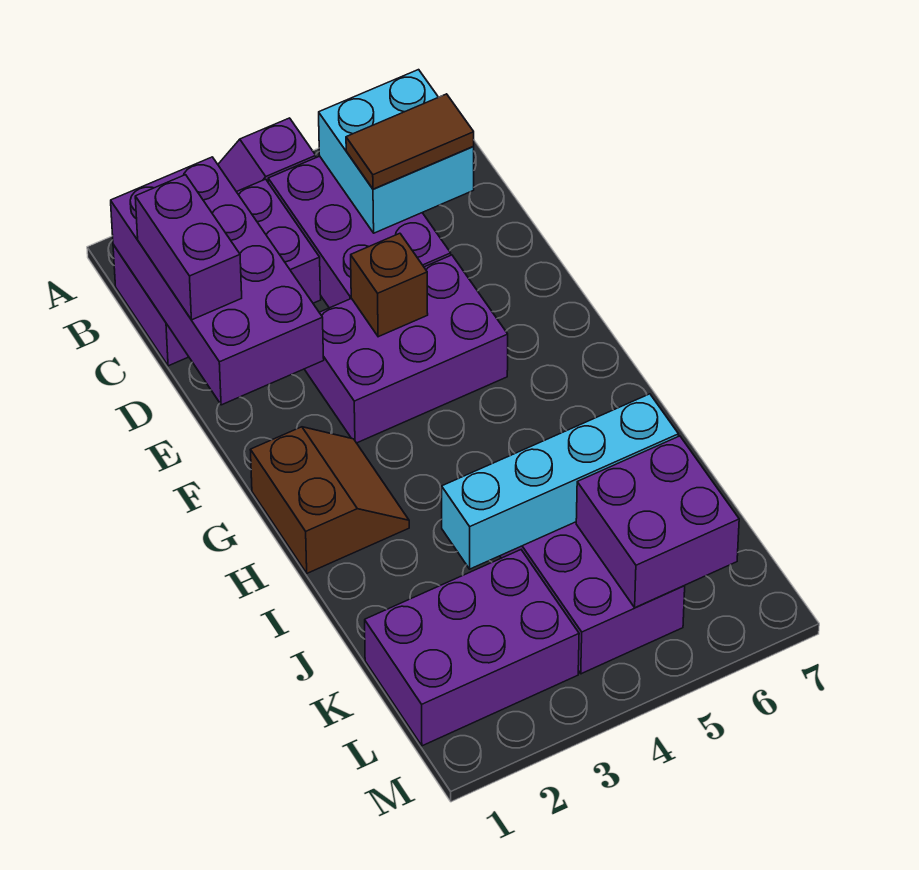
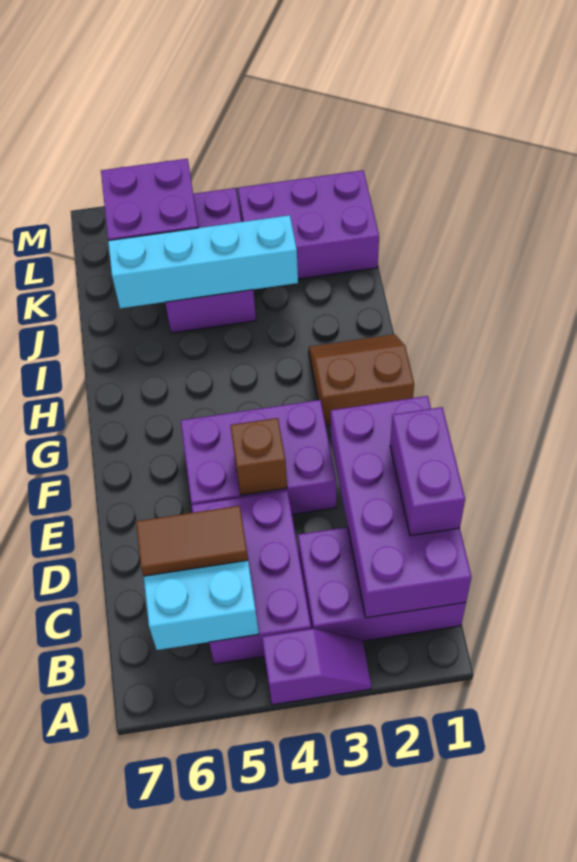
brown slope G1:H2 level 1 top 1 -> brown slope G1:H2 level 1 top G

